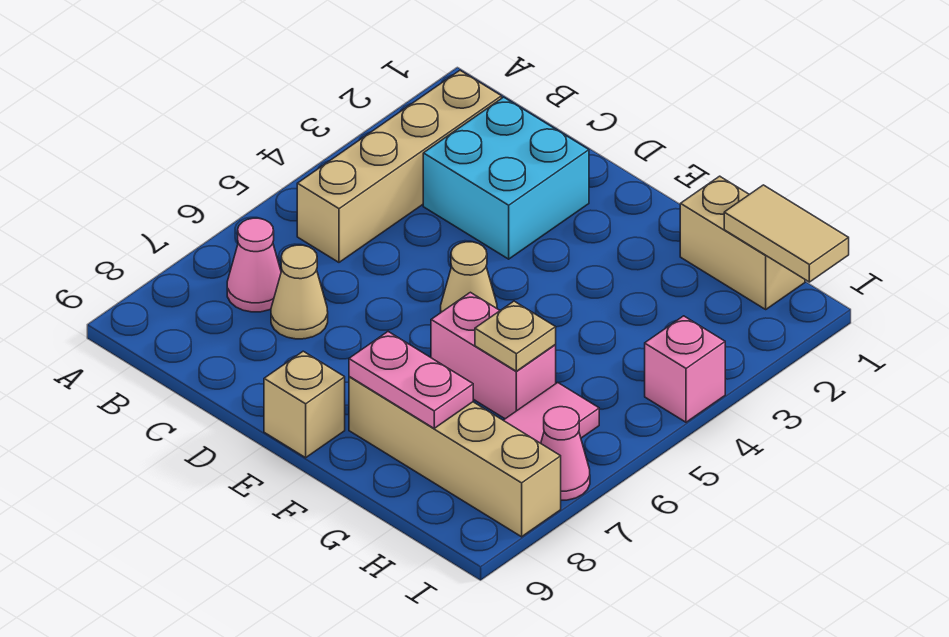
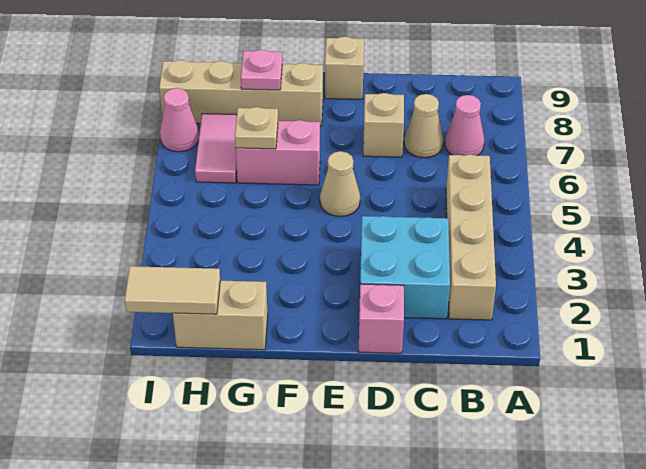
none -> tan brick D7 level 1
pink plate F8:G8 level 2 -> pink plate G8 level 2
pink brick I4 level 1 -> pink brick D1 level 1

